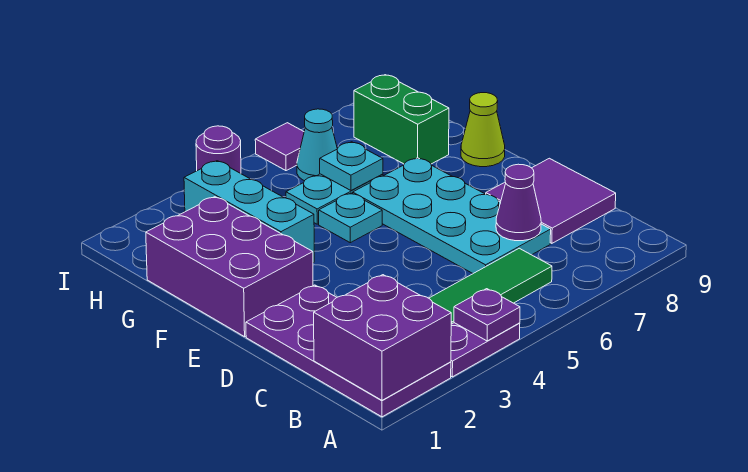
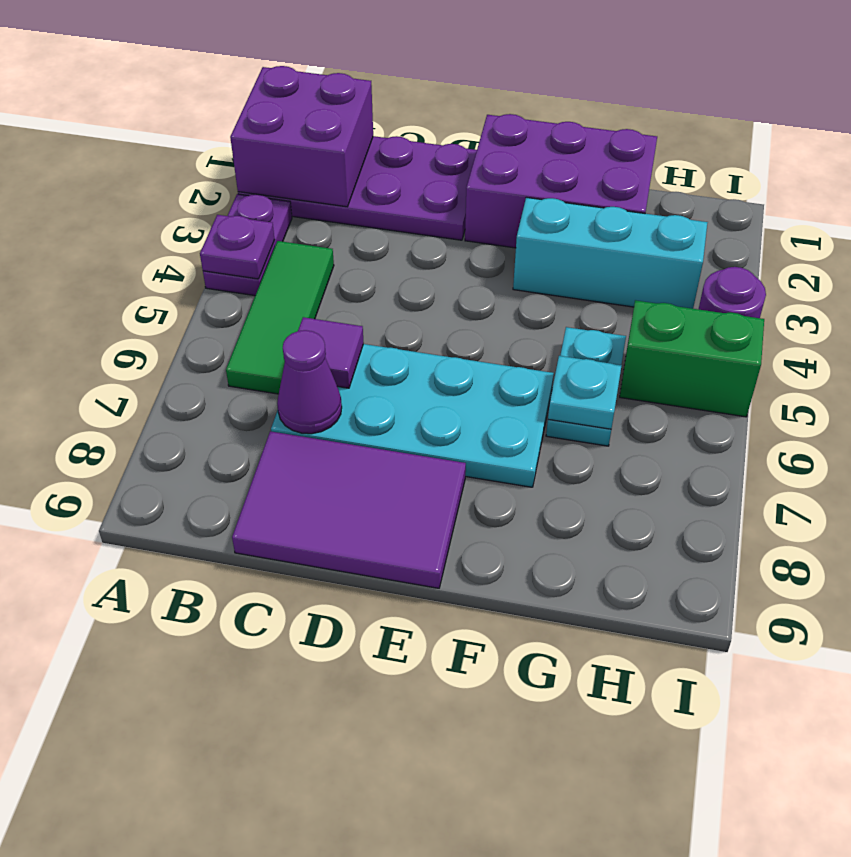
purple tile C8:D9 level 1 -> purple tile C8:E9 level 1
cyan plate F5 level 1 -> none
lime cone F9 level 1 -> none
green brick G8:H8 level 1 -> green brick H5:I5 level 1
cyan cone H6 level 1 -> none
purple tile I6 level 1 -> purple tile C6 level 2

